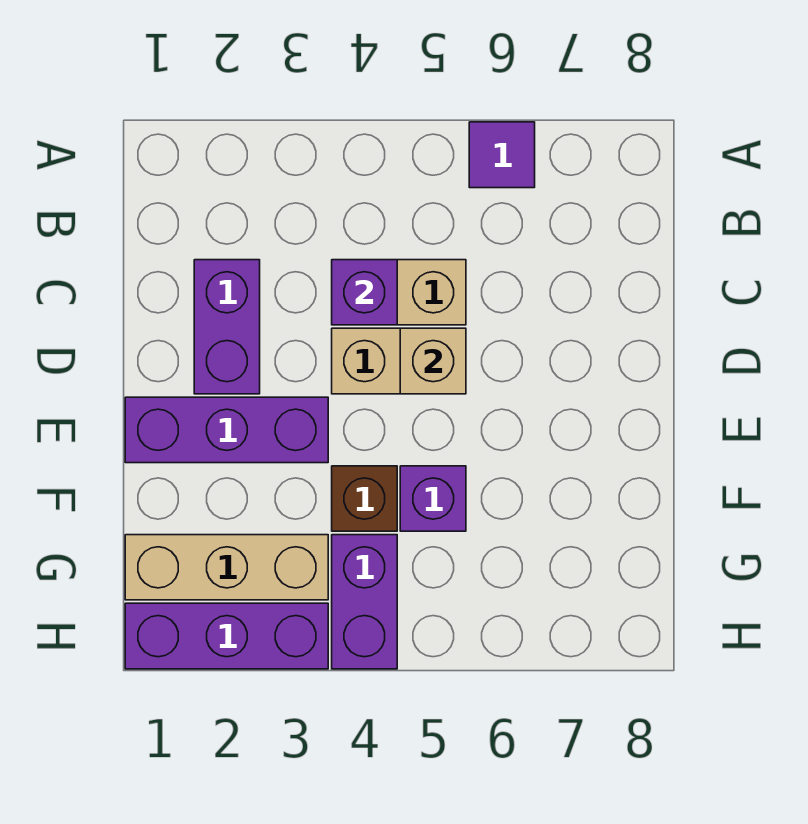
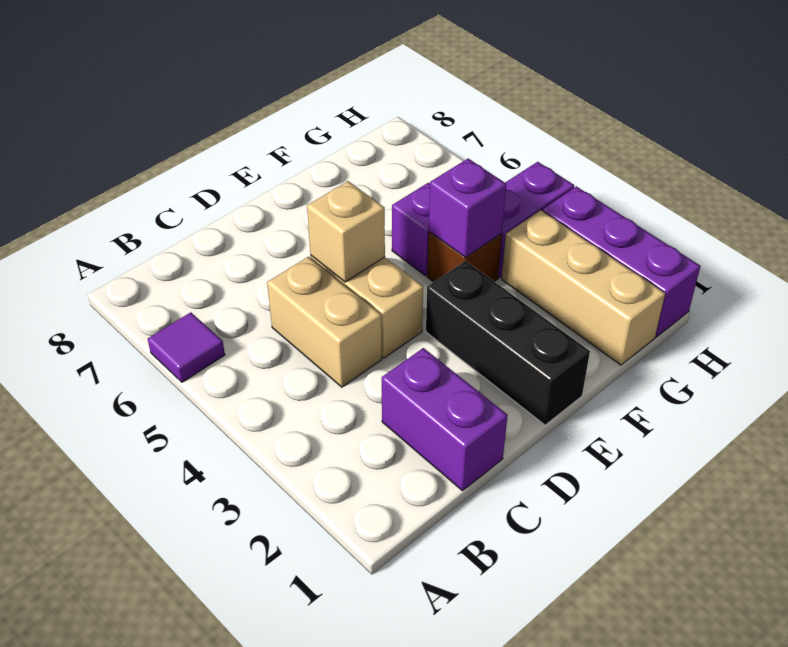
purple brick C2:D2 level 1 -> purple brick C1:C2 level 1
purple brick C4 level 2 -> purple brick F4 level 2
purple brick E1:E3 level 1 -> black brick E1:E3 level 1

